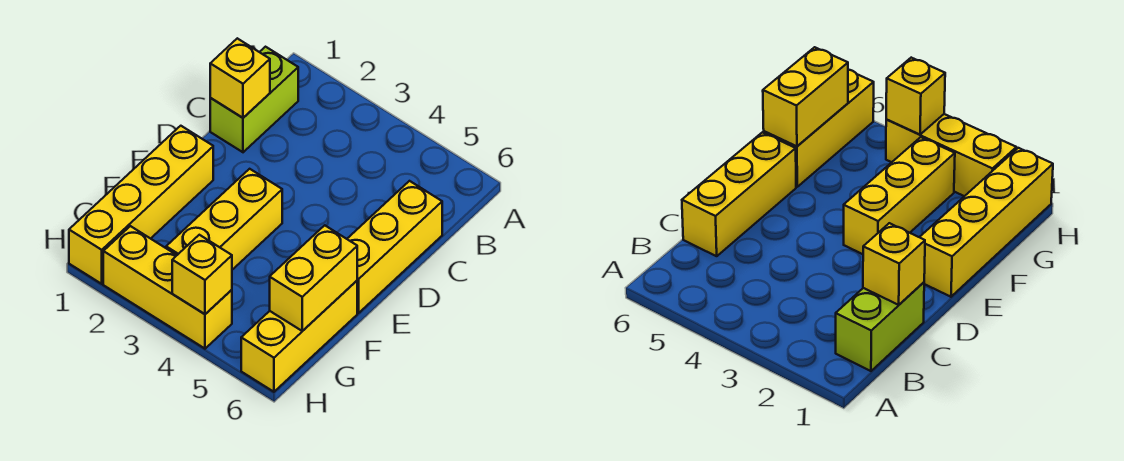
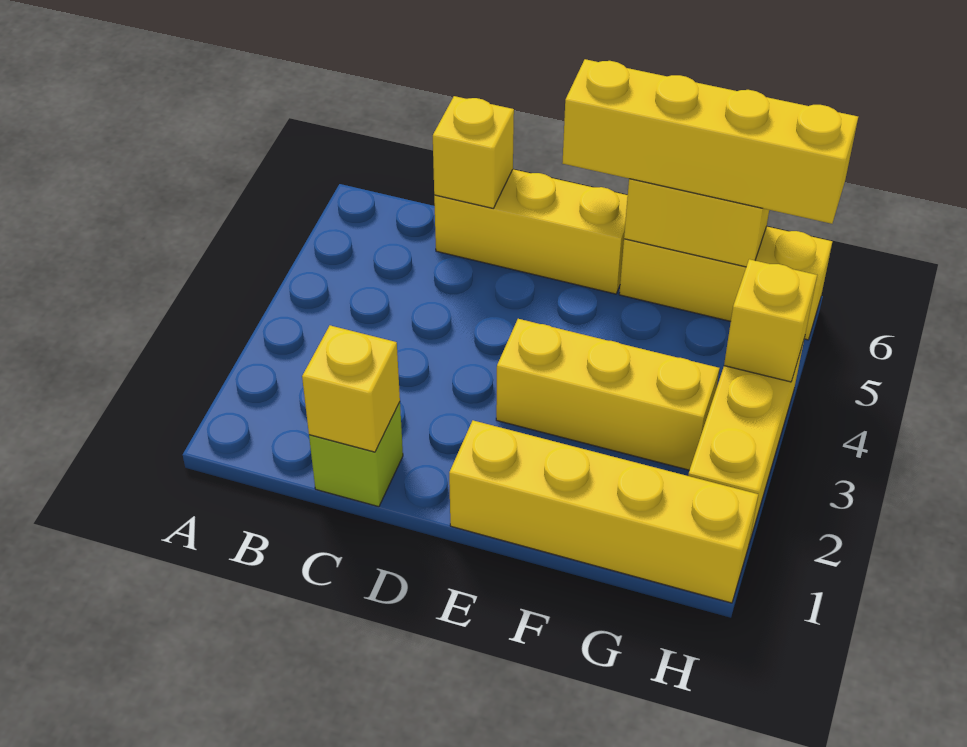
lime brick B1:C1 level 1 -> lime brick C1 level 1
none -> yellow brick C6 level 2
none -> yellow brick E6:H6 level 3

